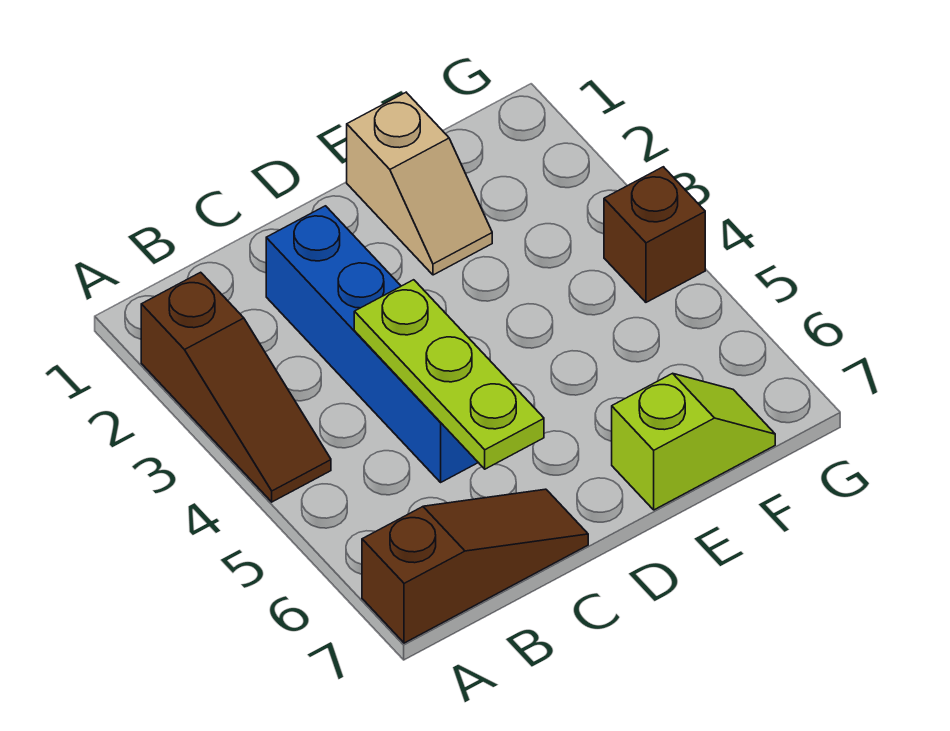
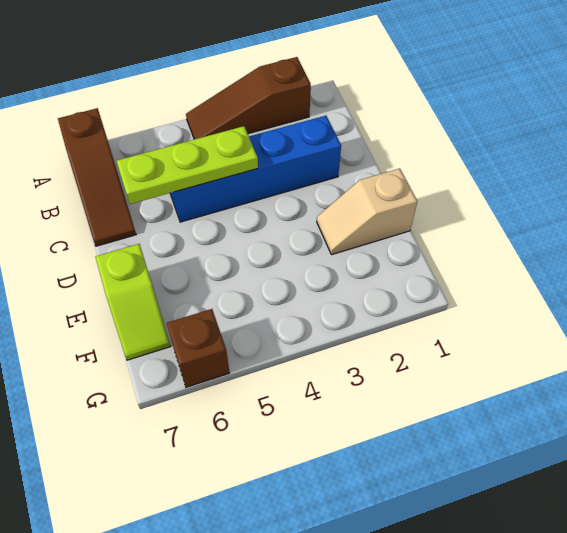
brown brick G4 level 1 -> brown brick G6 level 1

